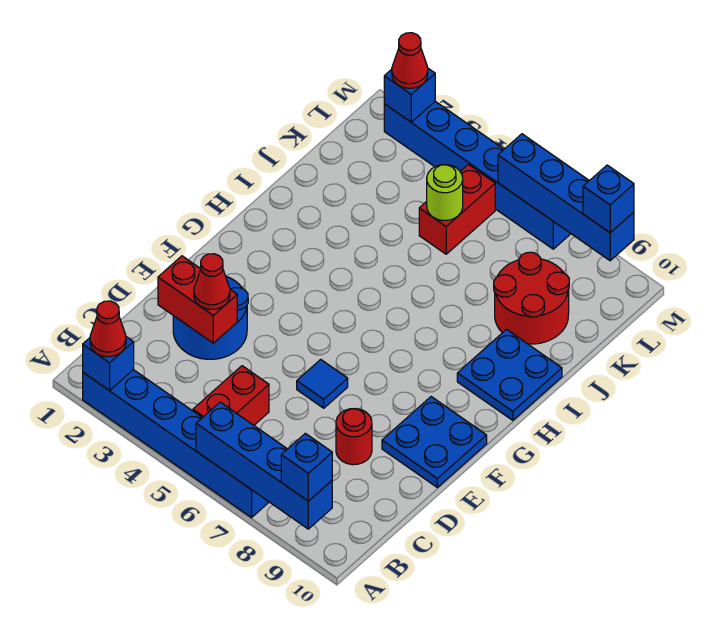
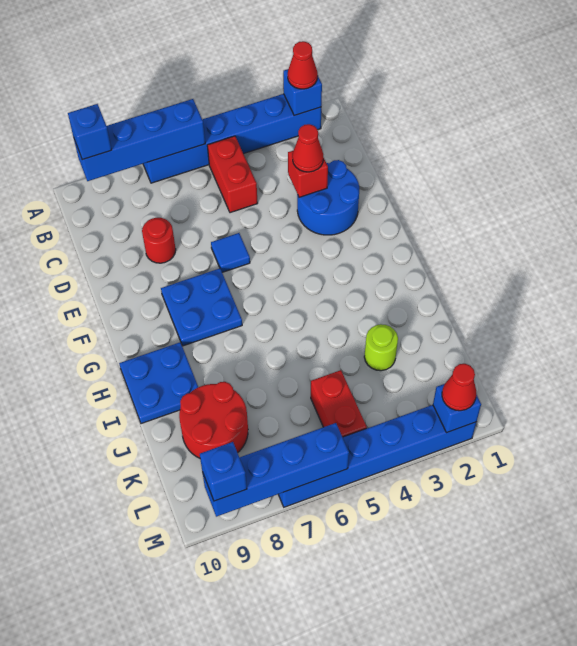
red brick D2:D3 level 2 -> red brick D3 level 2
blue plate E9:F10 level 1 -> blue plate F7:G8 level 1
lime round brick K5 level 2 -> lime round brick J3 level 1

